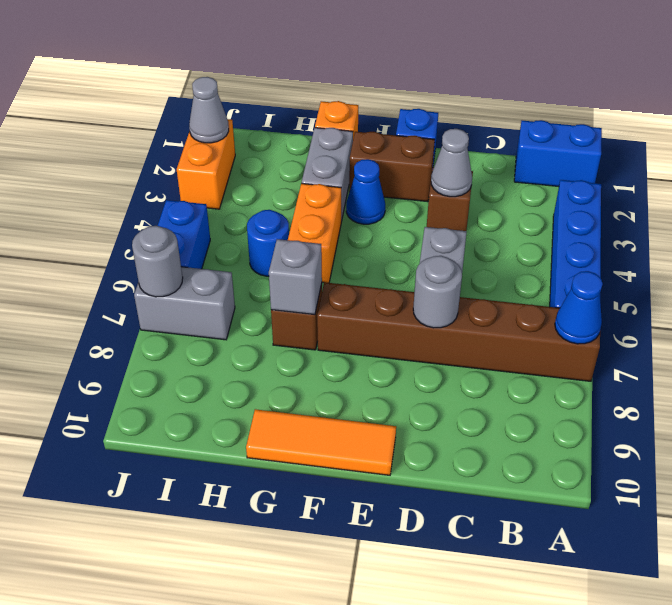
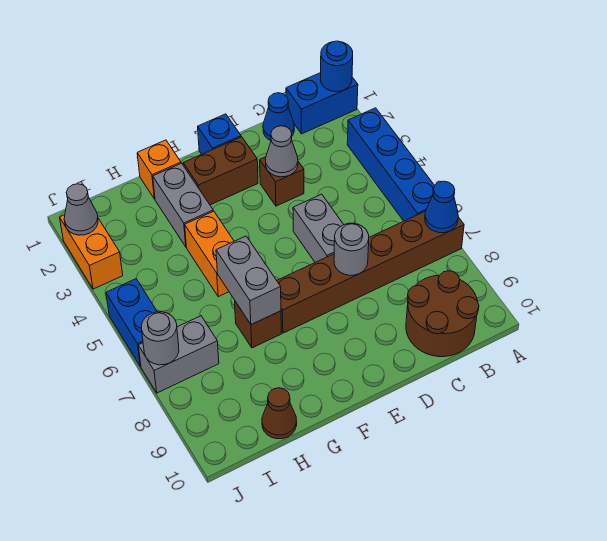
none -> brown round brick B9:C10 level 1
orange tile E10:G10 level 1 -> none
blue cone F3 level 1 -> blue cone C1 level 1
grey brick G7 level 2 -> grey brick G6:G7 level 2
blue round brick H5 level 1 -> blue round brick A1 level 2
none -> brown cone H10 level 1

